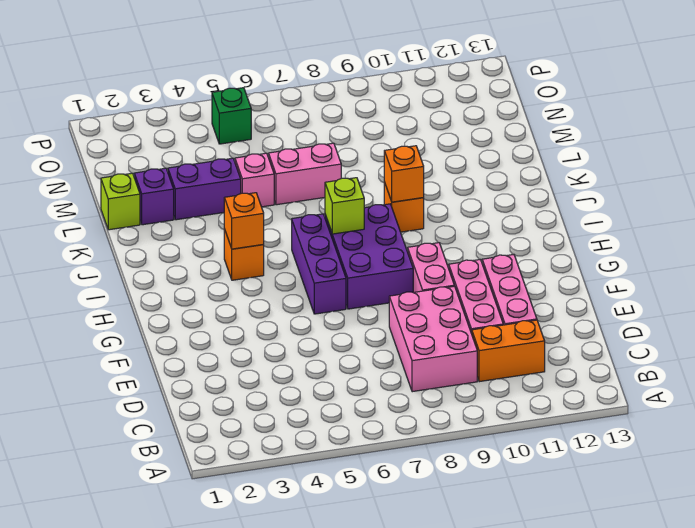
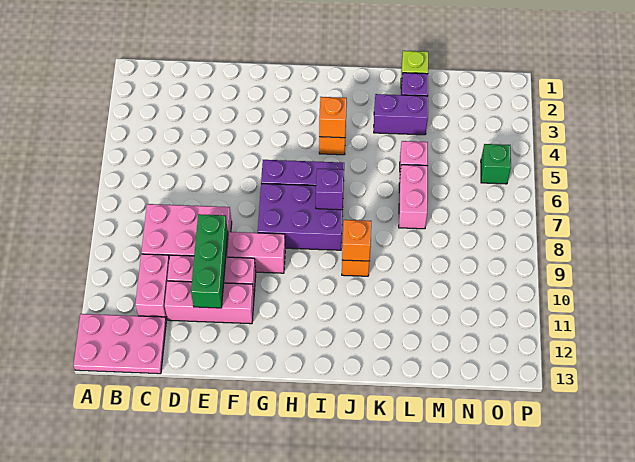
none -> pink plate A12:C13 level 1
orange brick C10:C11 level 1 -> pink brick C10:C11 level 1
none -> green brick E9:E11 level 2
lime brick I7 level 2 -> purple brick I7 level 2
purple brick L3:L4 level 1 -> purple brick K3:L3 level 1

